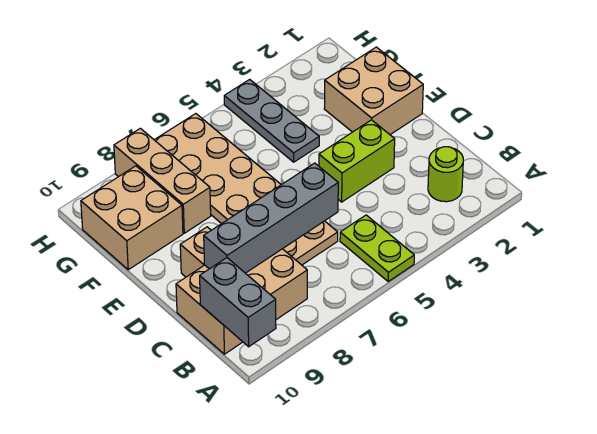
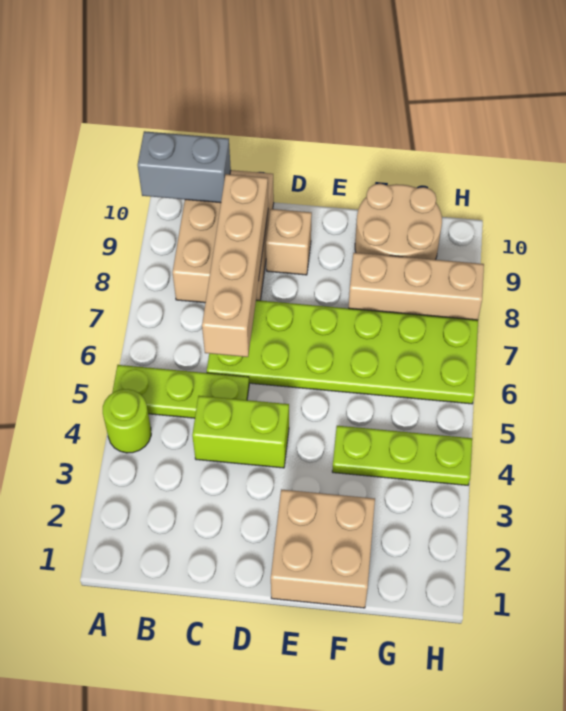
lime plate A5:B5 level 1 -> lime plate A5:C5 level 1
lime round brick B2 level 1 -> lime round brick A4 level 1
tan plate C6:H7 level 1 -> lime plate C6:H7 level 1
grey brick C6:C9 level 2 -> tan brick C6:C9 level 2
lime brick D3:D4 level 1 -> lime brick C4:D4 level 1
grey plate F4:H4 level 1 -> lime plate F4:H4 level 1
tan brick F9:G10 level 1 -> tan round brick F9:G10 level 1

